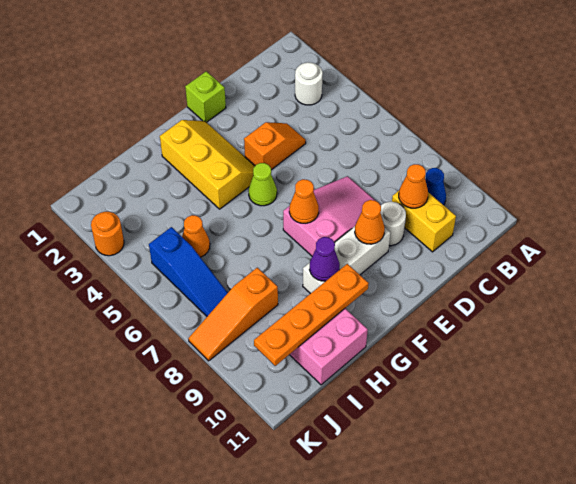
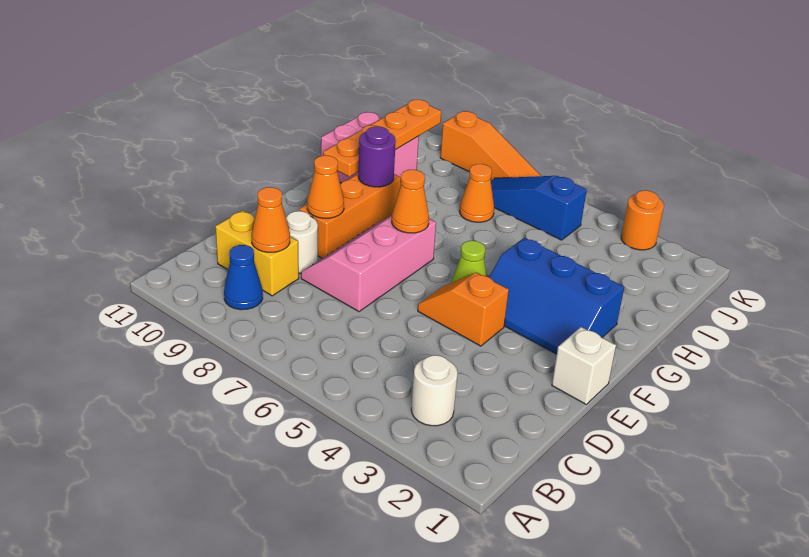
orange slope D4:E4 level 1 top E -> orange slope E4:E5 level 1 top 4
pink slope D7:F8 level 1 top F -> pink slope D7:F8 level 1 top 7
lime brick E1 level 1 -> white brick E1 level 1
white brick E9:G9 level 1 -> orange brick E9:G9 level 1
yellow slope F2:G4 level 1 top G -> blue slope F2:G4 level 1 top G
purple cone G9 level 2 -> purple round brick G9 level 2
orange cone I5 level 1 -> orange cone I7 level 1
orange slope I8:K8 level 1 top I -> orange slope K7:K9 level 1 top 9

